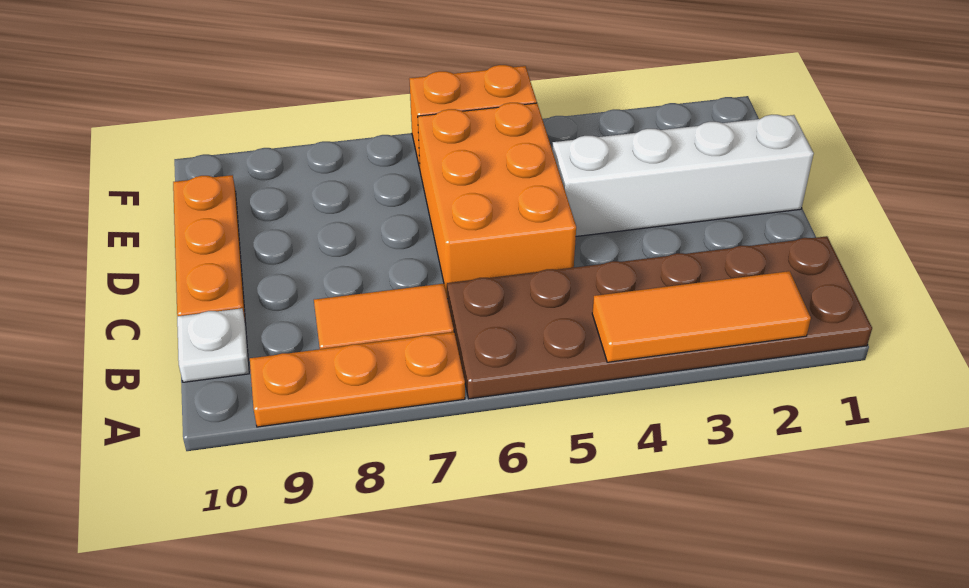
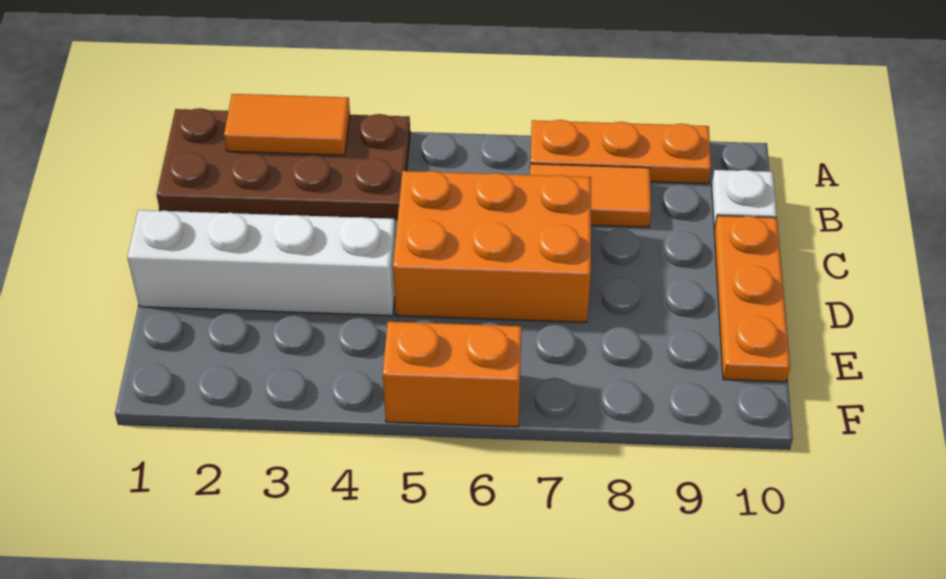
brown plate A1:B6 level 1 -> brown plate A1:B4 level 1
orange tile A2:A4 level 2 -> orange tile A2:A3 level 2
orange brick C5:E6 level 1 -> orange brick C5:D7 level 1

